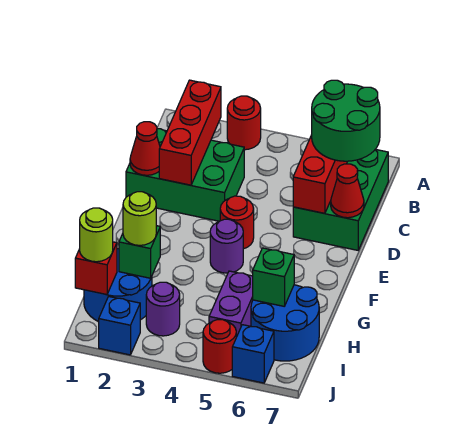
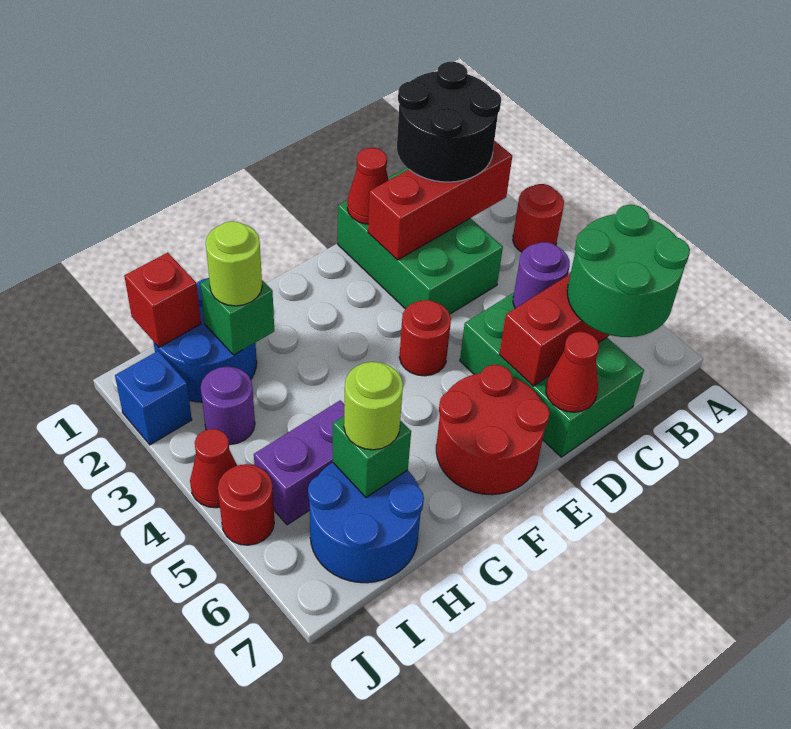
none -> black round brick B1:C2 level 3
green brick B6:D7 level 1 -> green brick C5:D7 level 1
none -> red round brick E6:F7 level 1
purple round brick F4 level 1 -> purple round brick C5 level 2
lime round brick I1 level 3 -> lime round brick H6 level 3
none -> red cone J4 level 1
blue brick J6 level 1 -> none

